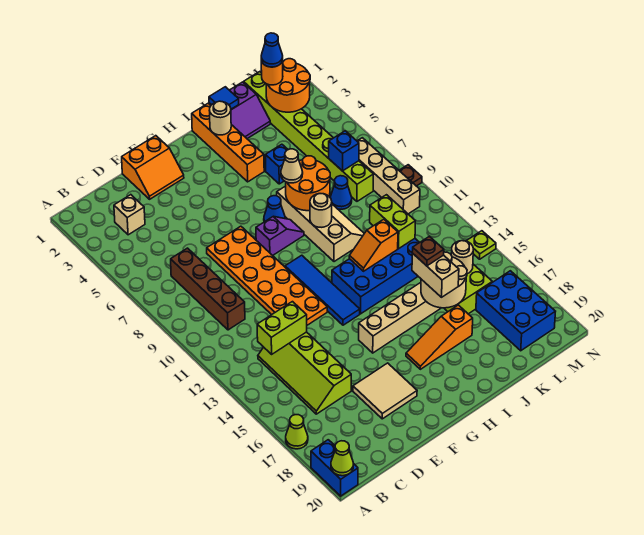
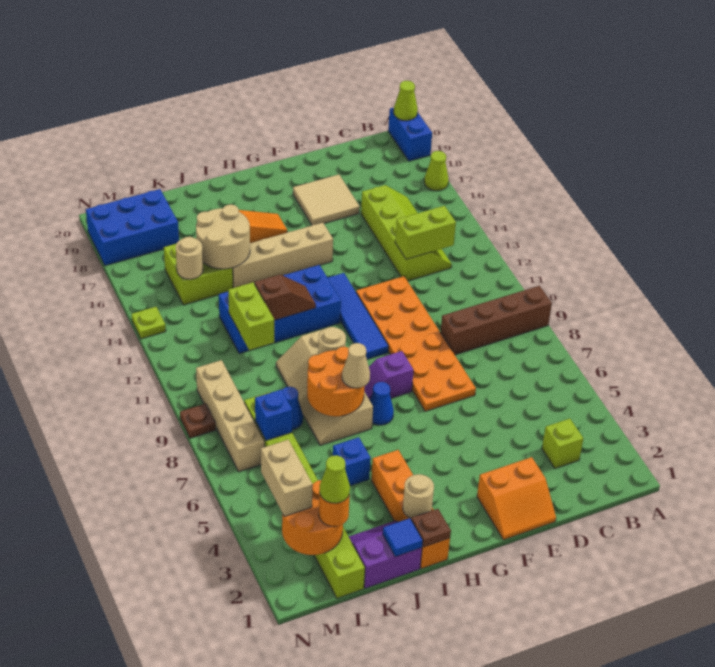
tan brick C3 level 1 -> lime brick C3 level 1
brown brick C7:C10 level 1 -> brown brick A9:D9 level 1
orange slope E1:F2 level 1 top 1 -> orange slope E1:F2 level 1 top 2
orange slope I12:J12 level 2 top J -> brown slope I12:J12 level 2 top J
tan brick J15:J16 level 3 -> tan brick M3:M4 level 3
brown plate J15 level 4 -> brown plate I1 level 2
blue cone L2 level 4 -> lime cone L2 level 4
blue brick L17:M19 level 1 -> blue brick L18:N19 level 1

